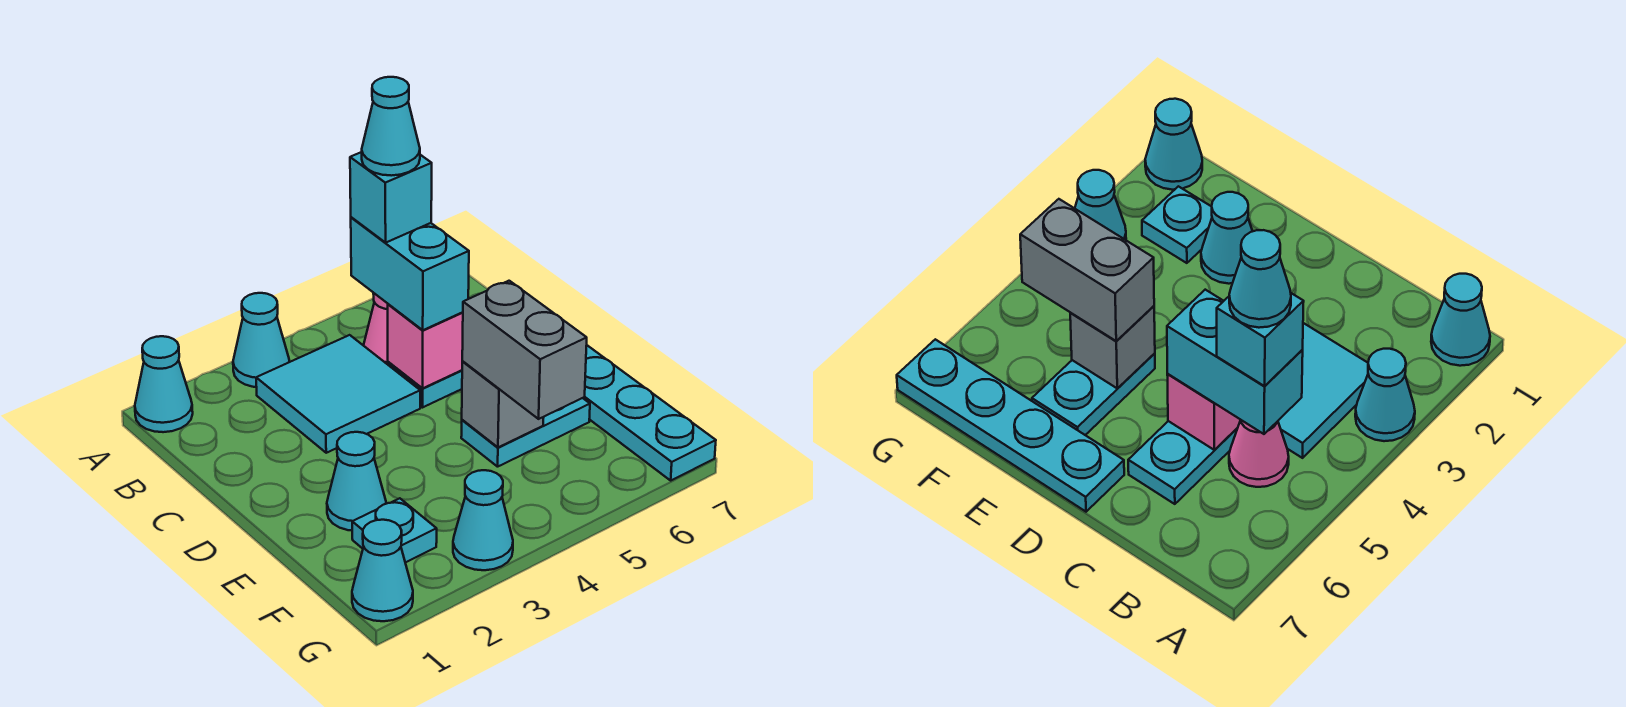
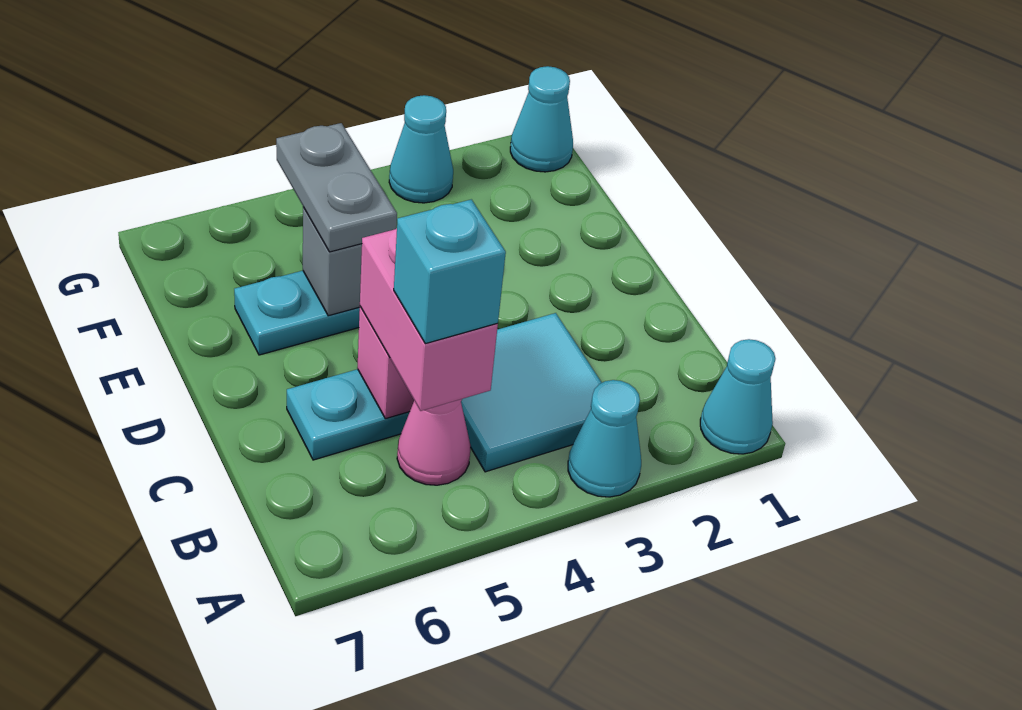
cyan brick B5:C5 level 3 -> pink brick B5:C5 level 3
cyan cone B5 level 5 -> none
cyan plate D7:G7 level 1 -> none
cyan cone E2 level 1 -> none
grey brick E5:F5 level 3 -> grey plate E5:F5 level 3
cyan plate F2 level 1 -> none

